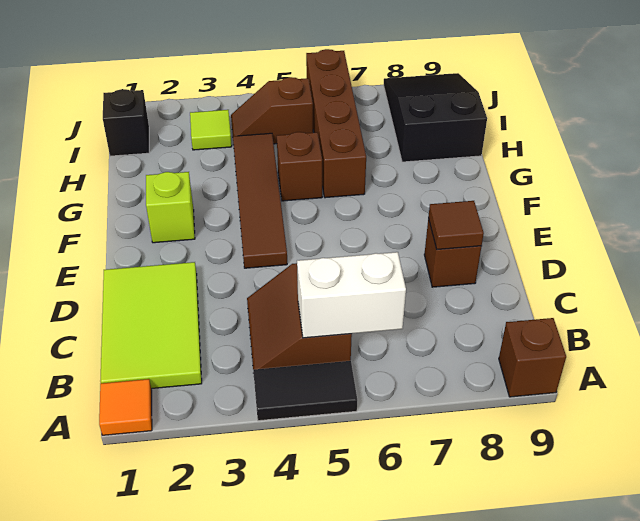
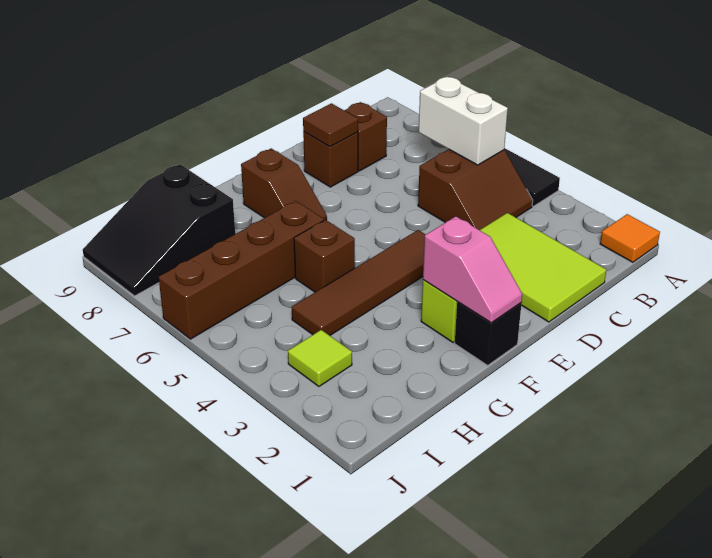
brown brick A9 level 1 -> brown brick C8 level 1
lime tile B1:D2 level 1 -> lime tile C1:D3 level 1
none -> pink slope F1:F2 level 2 top 2
black brick I1 level 1 -> black brick F1 level 1
brown slope I4:I5 level 1 top 5 -> brown slope F7:F8 level 1 top 8

